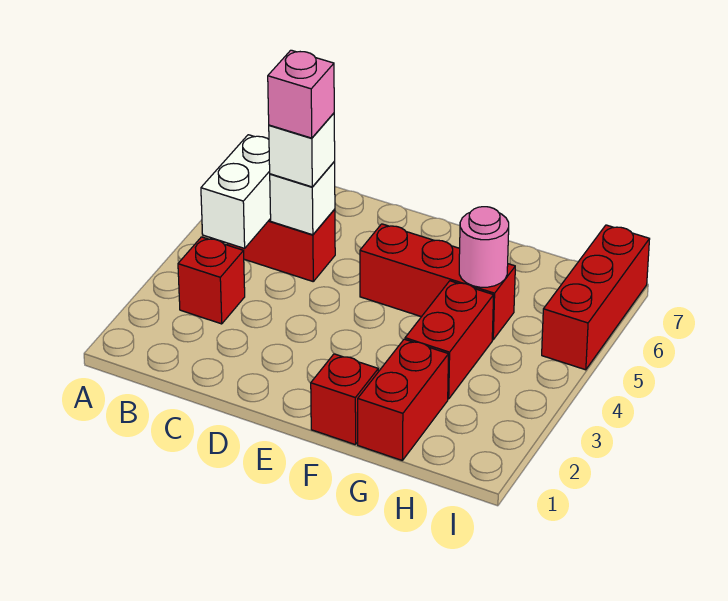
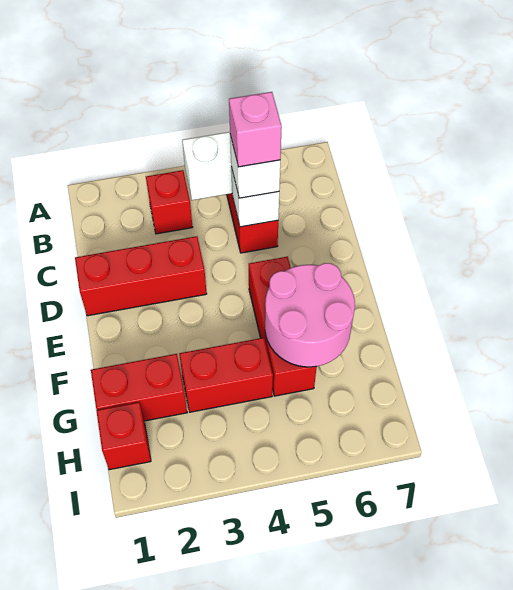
red brick F1 level 1 -> red brick H1 level 1
pink round brick G5 level 2 -> pink round brick F5:G6 level 2
red brick I5:I7 level 1 -> red brick D1:D3 level 1

